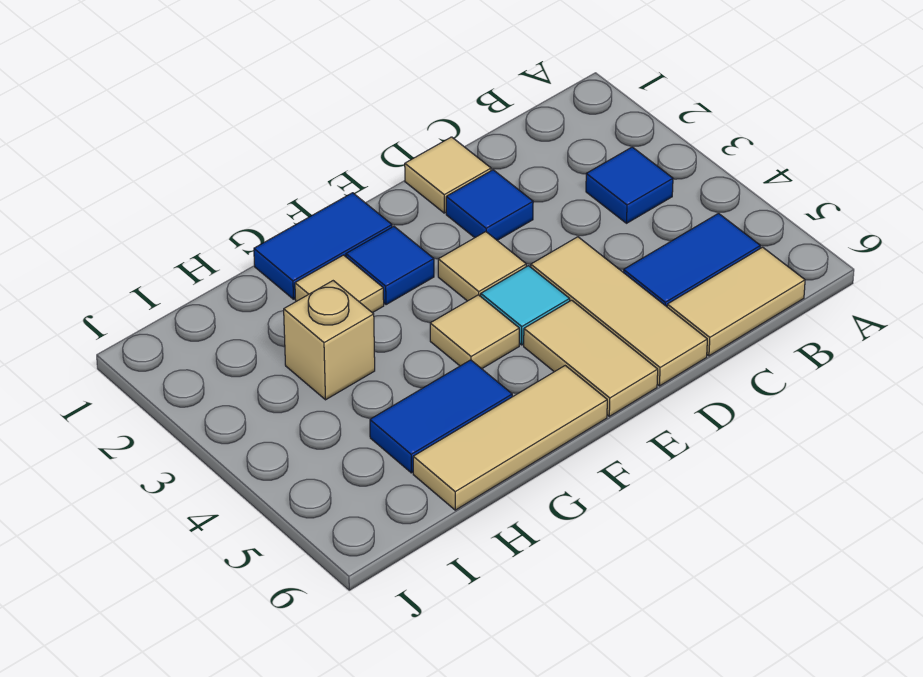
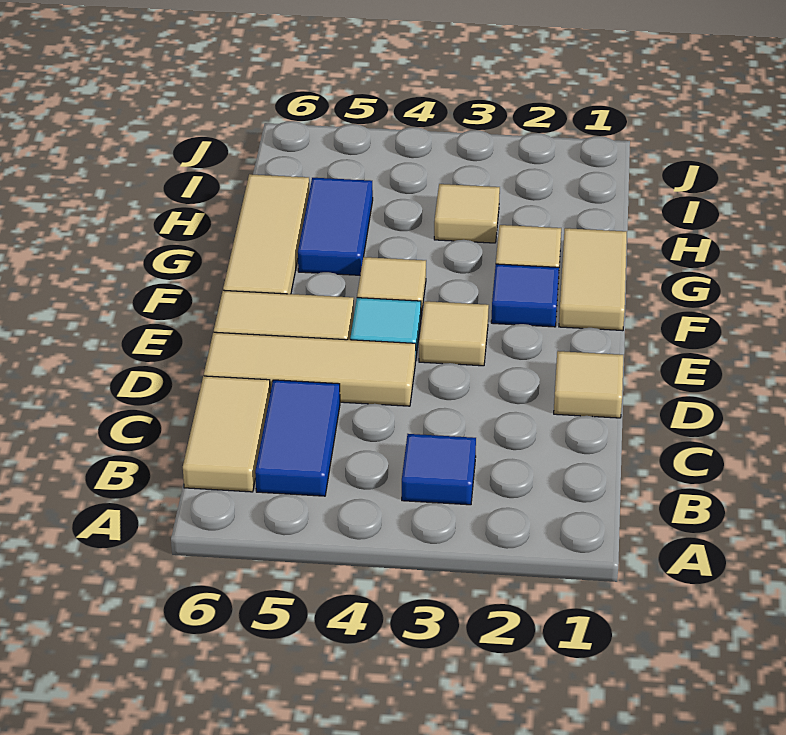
blue tile D2 level 1 -> none
blue tile F1:G1 level 1 -> tan tile F1:G1 level 1
tan brick H3 level 1 -> tan tile H3 level 1

